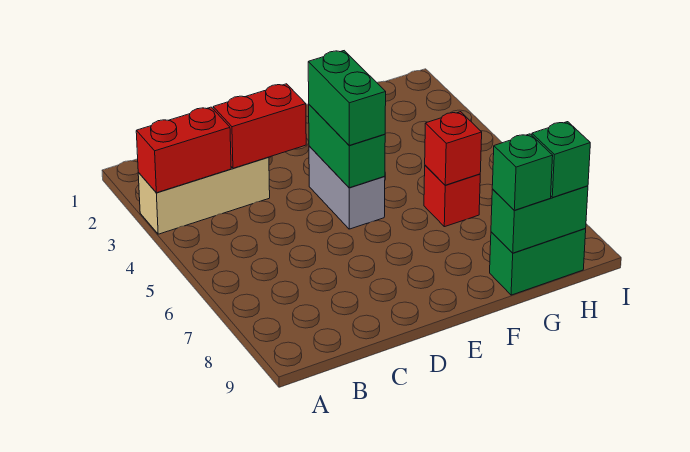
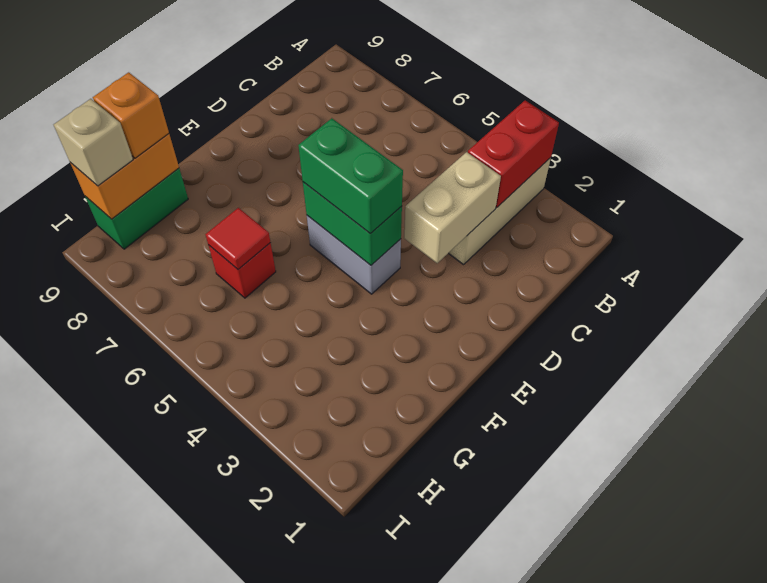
red brick C3:D3 level 2 -> tan brick C3:D3 level 2
red brick G6 level 2 -> red tile G6 level 2
green brick G9:H9 level 2 -> orange brick G9:H9 level 2
green brick G9 level 3 -> orange brick G9 level 3
green brick H9 level 3 -> tan brick H9 level 3

